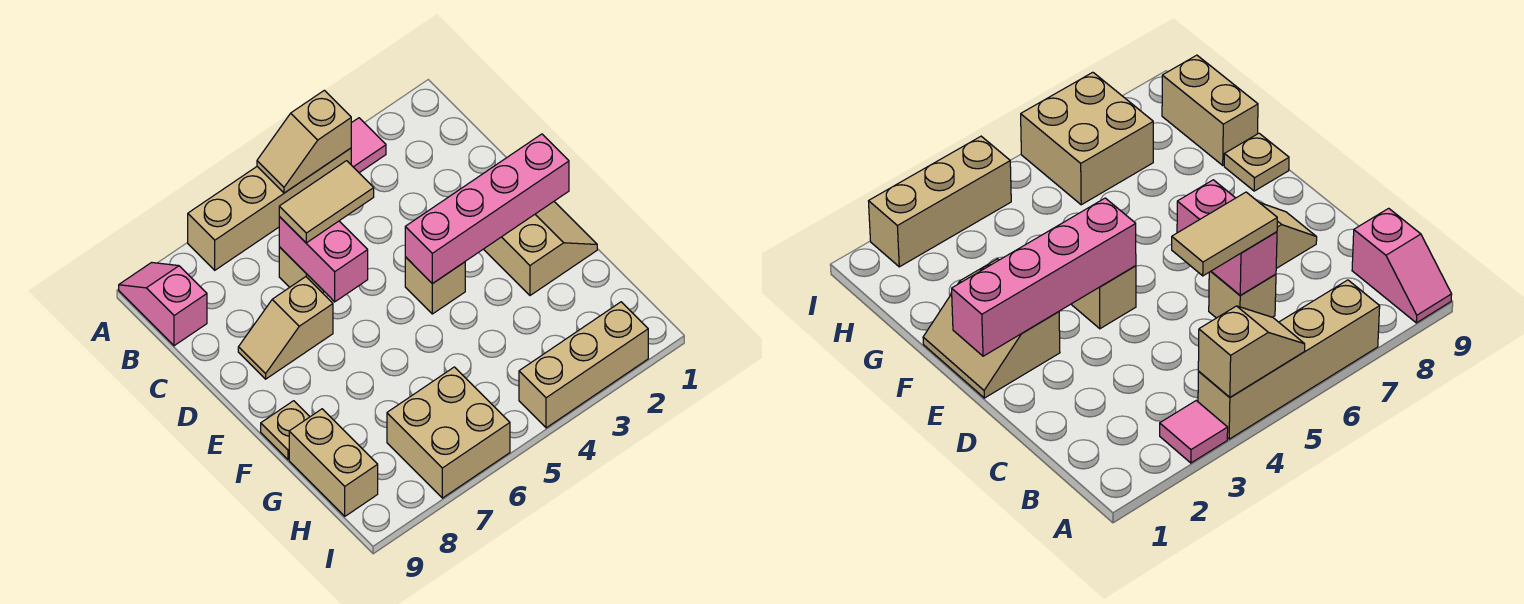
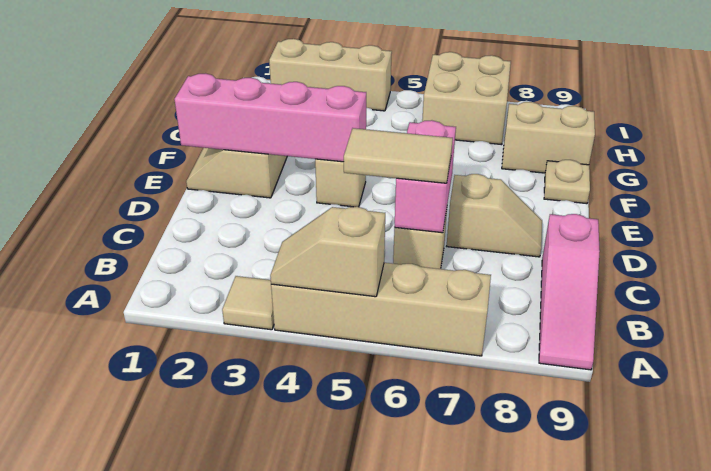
pink tile A3 level 1 -> tan tile A3 level 1
tan slope A4:A5 level 2 top 4 -> tan slope A4:A5 level 2 top 5
pink slope A9:B9 level 1 top B -> pink slope A9:C9 level 1 top C
tan brick G9:H9 level 1 -> tan brick G8:G9 level 1

